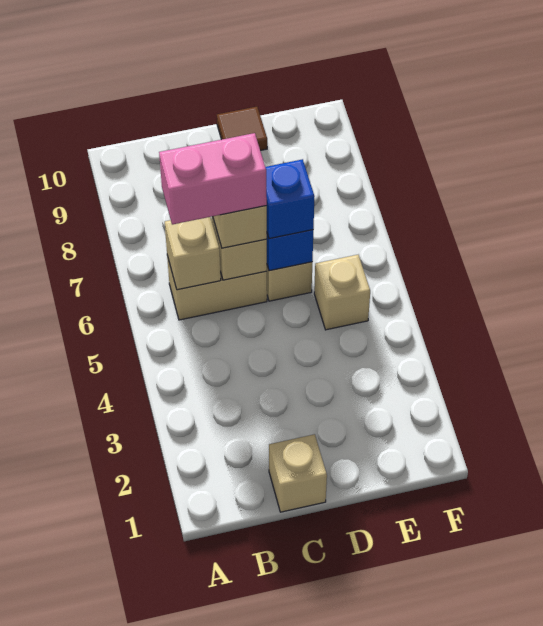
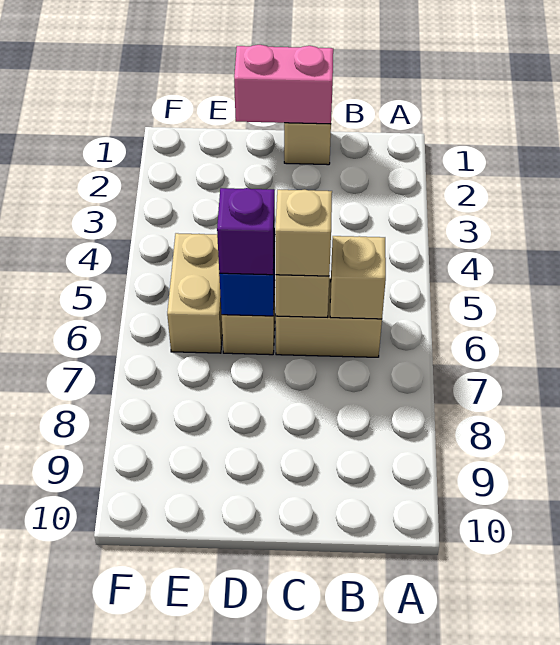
pink brick B6:C6 level 4 -> pink brick C1:D1 level 2
blue brick D6 level 3 -> purple brick D6 level 3
brown tile D10 level 1 -> none
tan brick E5 level 1 -> tan brick E5:E6 level 1

